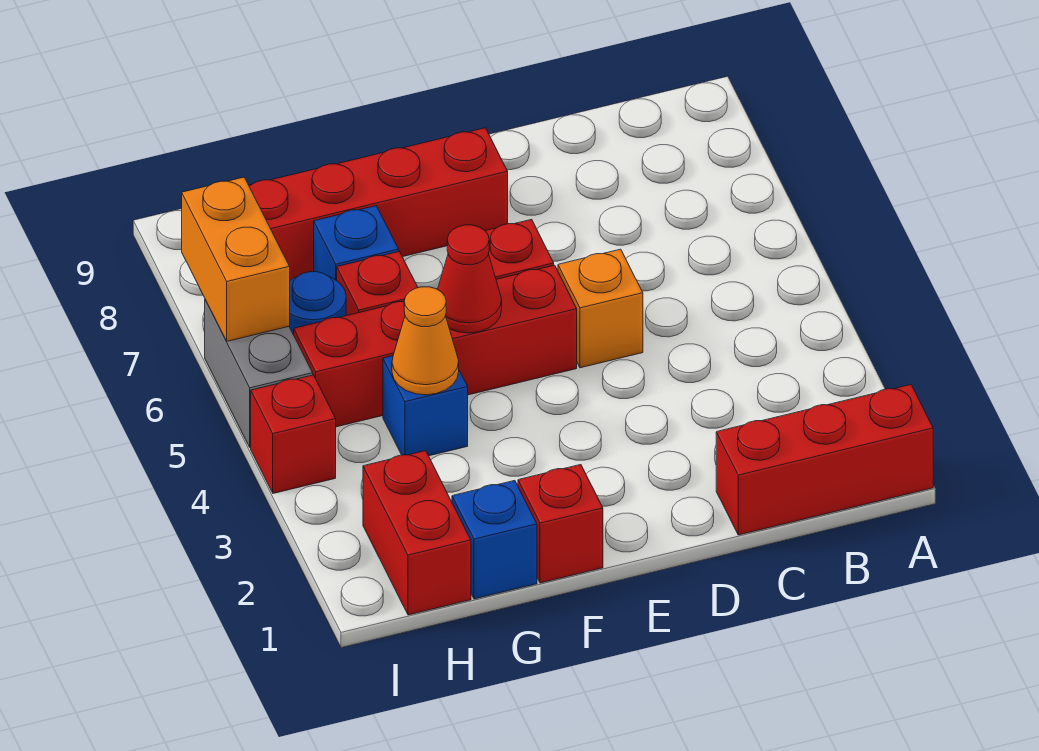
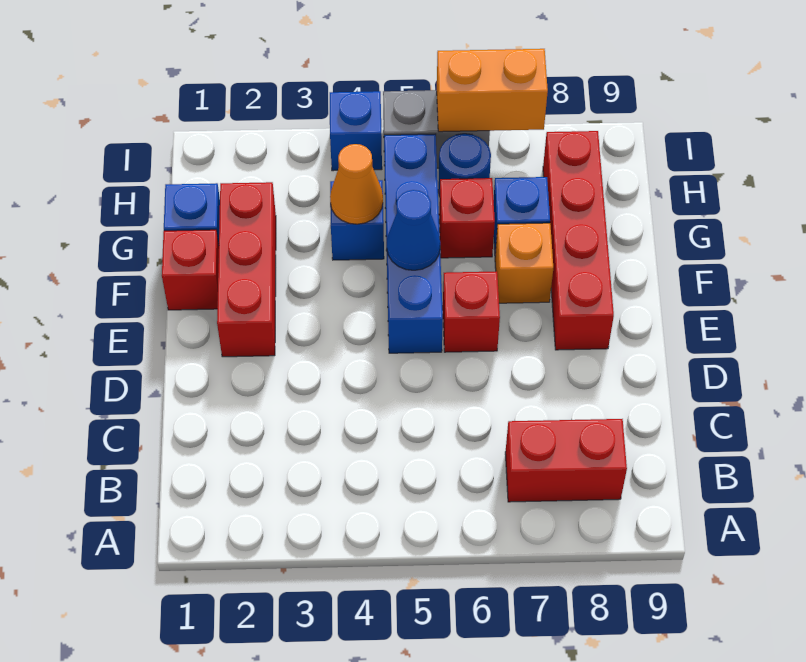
red brick A1:C1 level 1 -> red brick E2:G2 level 1
orange brick D5 level 1 -> orange brick F7 level 1
red brick E5:H5 level 1 -> blue brick E5:H5 level 1
red cone F5 level 2 -> blue cone F5 level 2
red brick H1:H2 level 1 -> red brick B7:B8 level 1
red brick I4 level 1 -> blue brick I4 level 1

